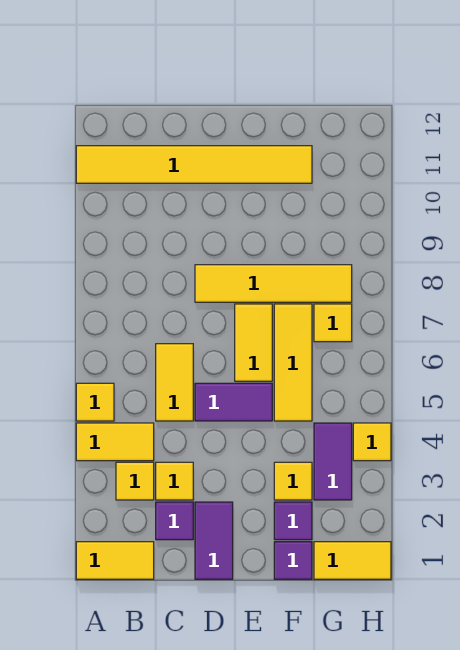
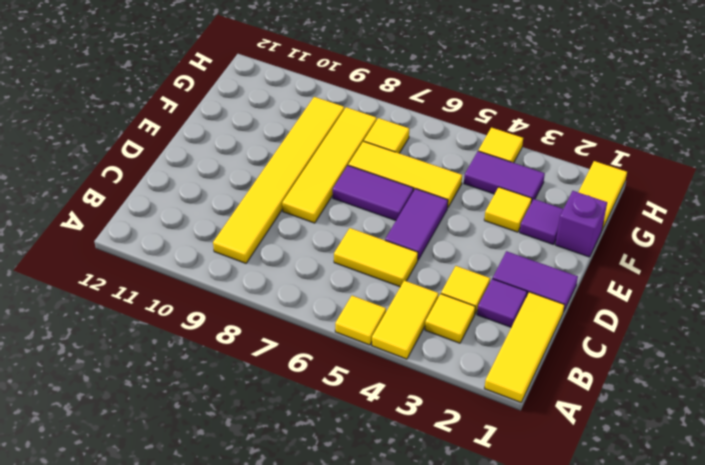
yellow tile A1:B1 level 1 -> yellow tile A1:C1 level 1
yellow tile A11:F11 level 1 -> yellow tile B9:G9 level 1
yellow tile E6:E7 level 1 -> purple tile E6:E7 level 1
purple tile F1 level 1 -> purple brick F1 level 1

